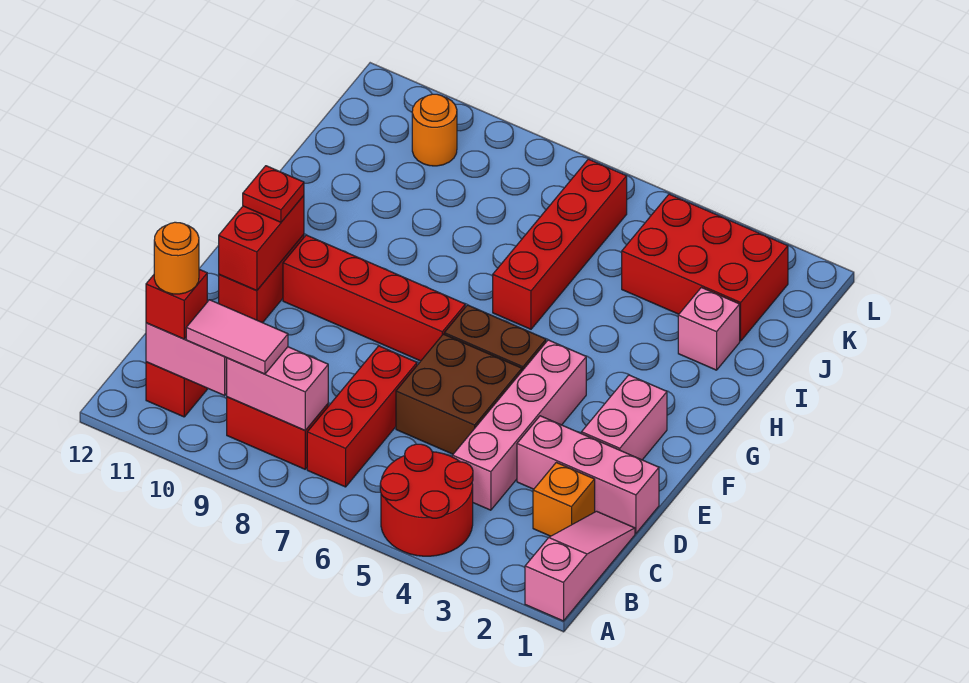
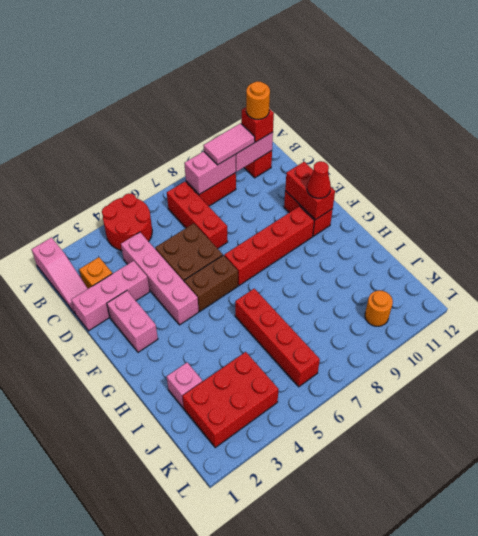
red plate F11 level 3 -> red cone F11 level 3

